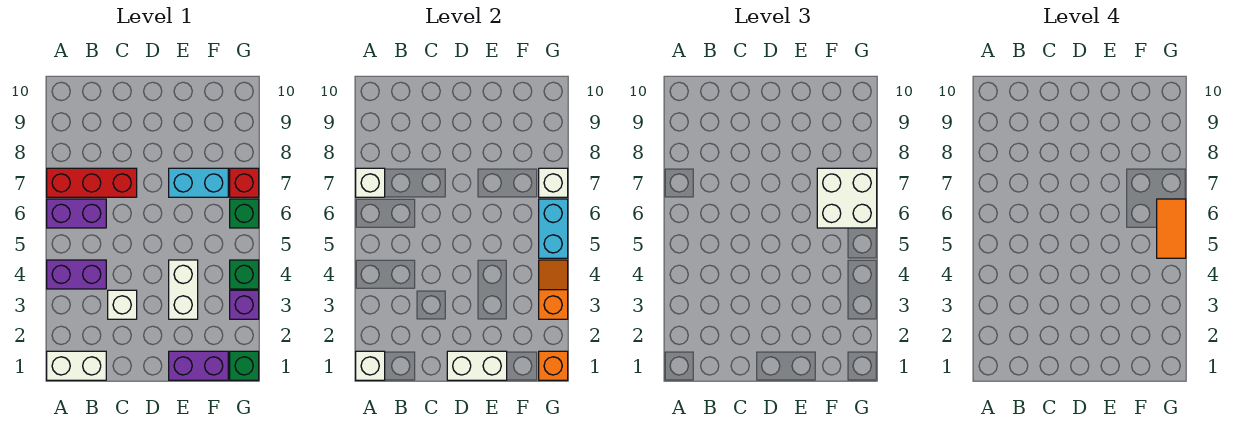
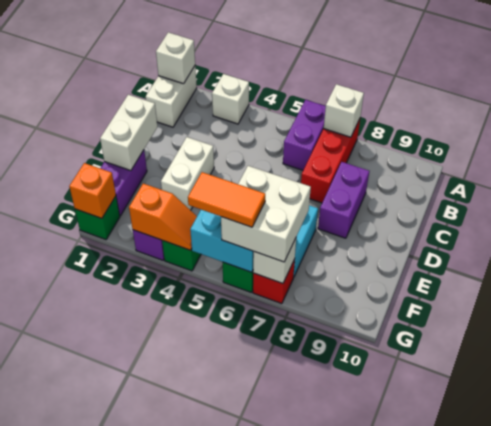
purple brick A4:B4 level 1 -> purple brick C8:D8 level 1
white brick C3 level 1 -> white brick A3 level 1
white brick E3:E4 level 1 -> white brick D3:E3 level 1

